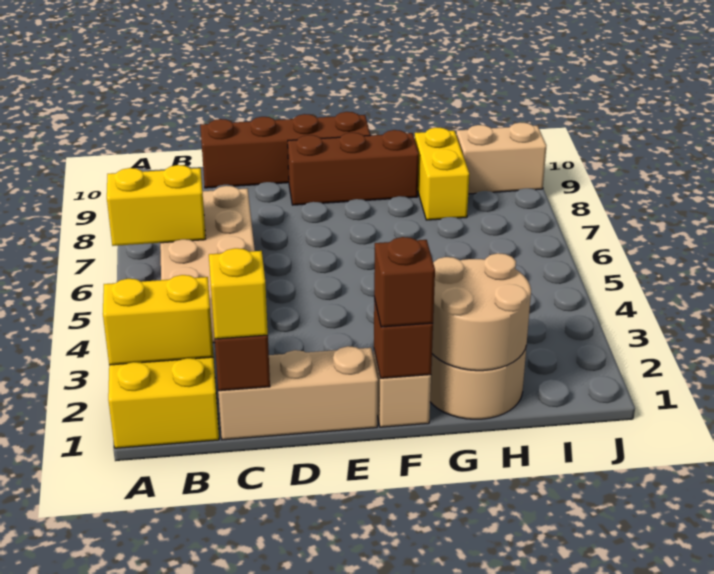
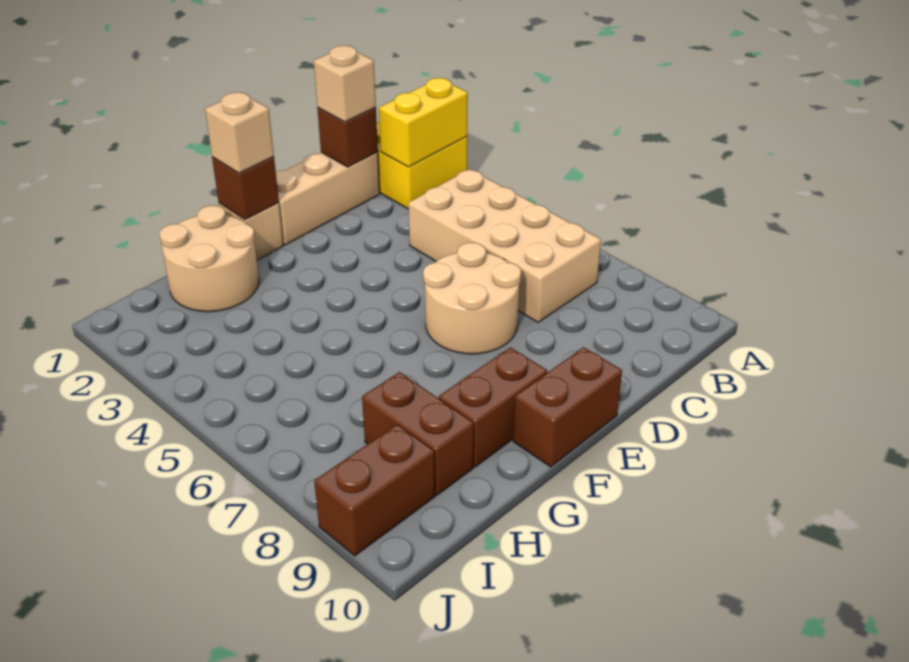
yellow brick A6:B6 level 2 -> none
yellow brick C1 level 3 -> tan brick C1 level 3
brown brick C10:F10 level 1 -> brown brick E10:F10 level 1
brown brick E9:G9 level 1 -> brown brick F9:G9 level 1
brown brick F1 level 3 -> tan brick F1 level 3
tan round brick G1:H2 level 2 -> tan round brick D6:E7 level 1
yellow brick H8:H9 level 1 -> brown brick H8:H9 level 1
tan brick I9:J9 level 1 -> brown brick I9:J9 level 1

